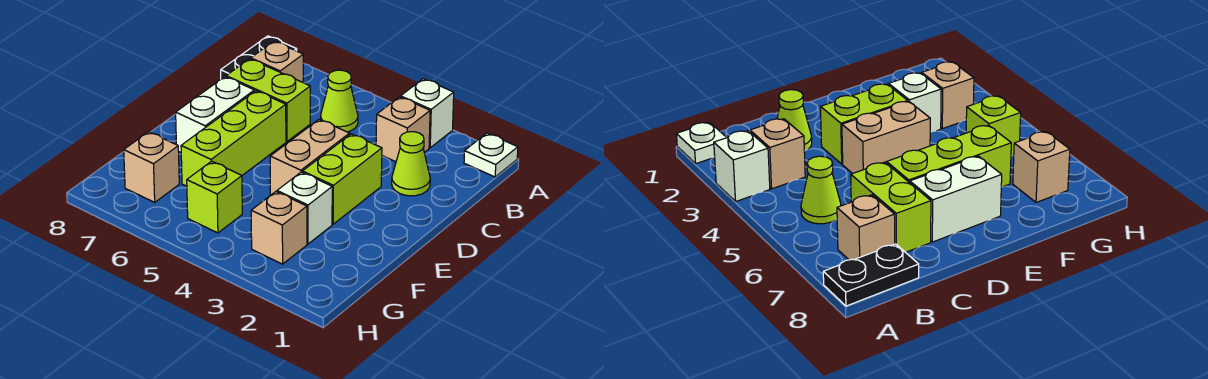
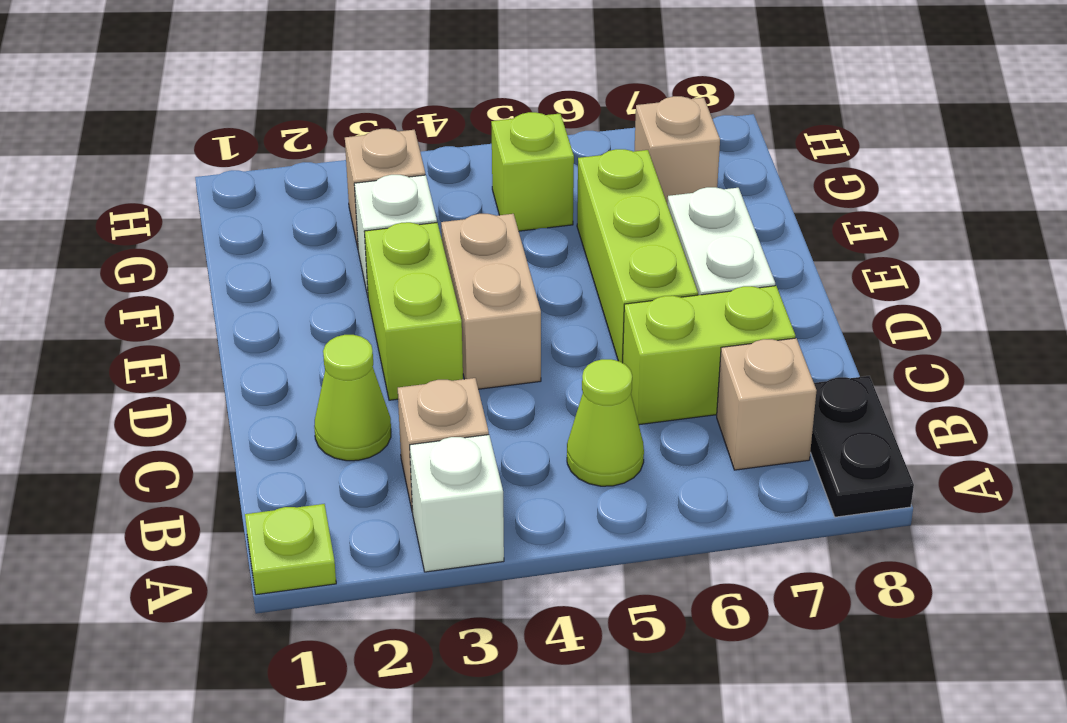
white plate A1 level 1 -> lime plate A1 level 1

